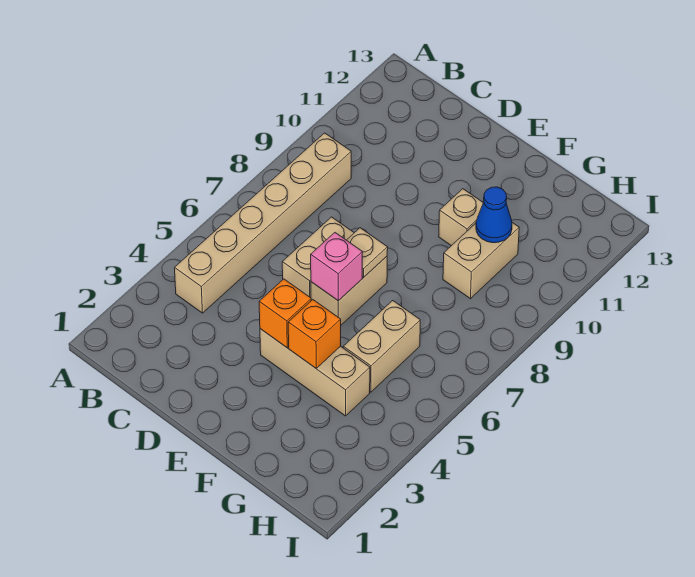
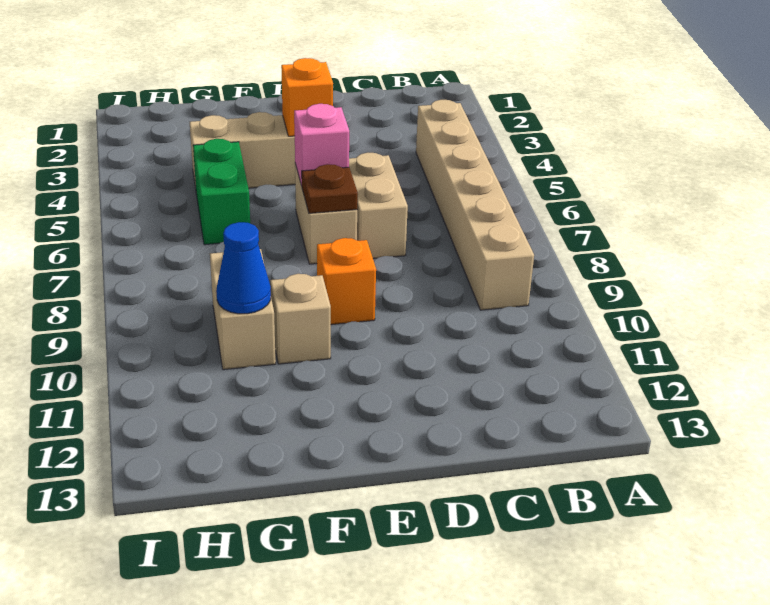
tan plate E7 level 2 -> brown plate E7 level 2
orange brick F4 level 2 -> orange brick E9 level 1
tan brick G5:G6 level 1 -> green brick G5:G6 level 1

